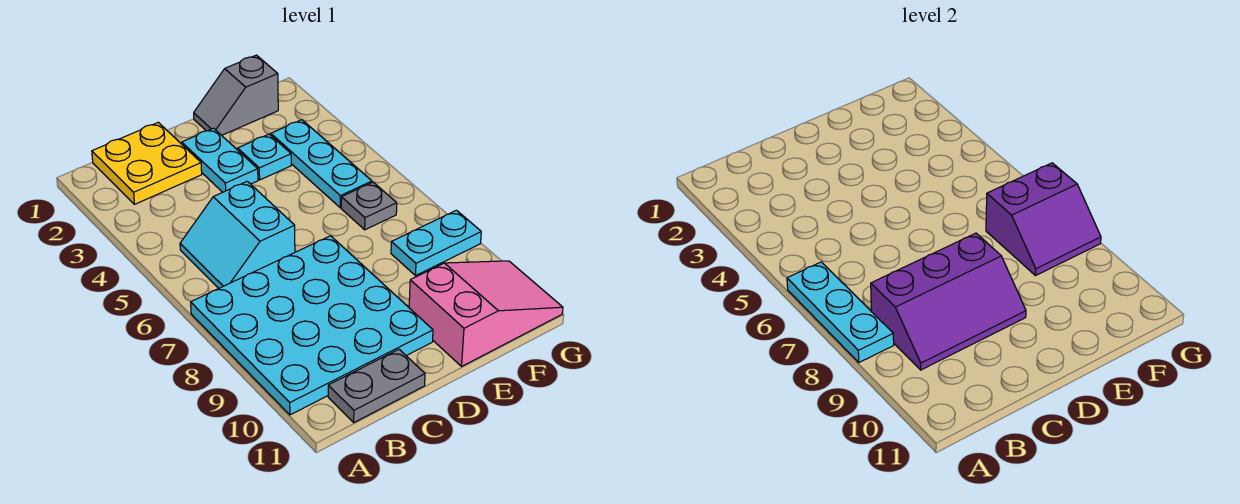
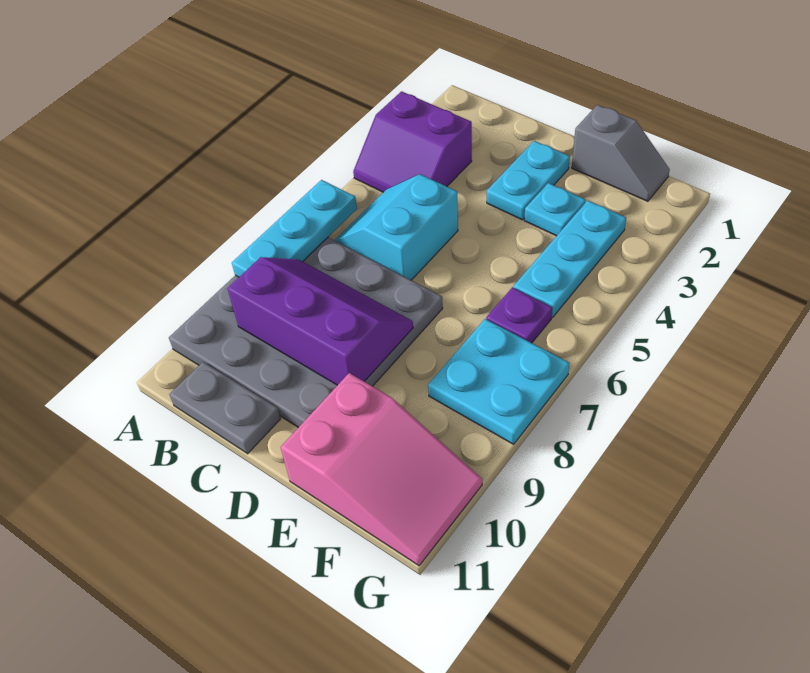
cyan plate A7:D10 level 1 -> grey plate A7:D10 level 1
yellow plate B1:C2 level 1 -> none
purple slope B8:D9 level 2 top 8 -> purple slope B8:D9 level 2 top 9
grey slope E1:F1 level 1 top F -> grey slope E1:F1 level 1 top E
grey plate F6 level 1 -> purple plate F6 level 1
purple slope F7:G8 level 2 top 7 -> purple slope A3:B4 level 1 top 3
cyan plate F8:G8 level 1 -> cyan plate F7:G8 level 1

